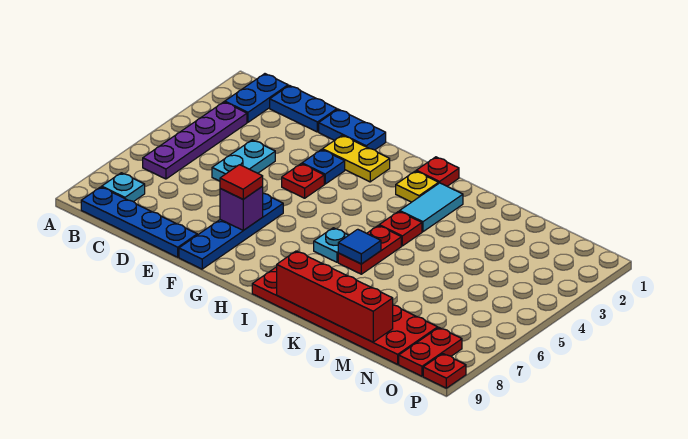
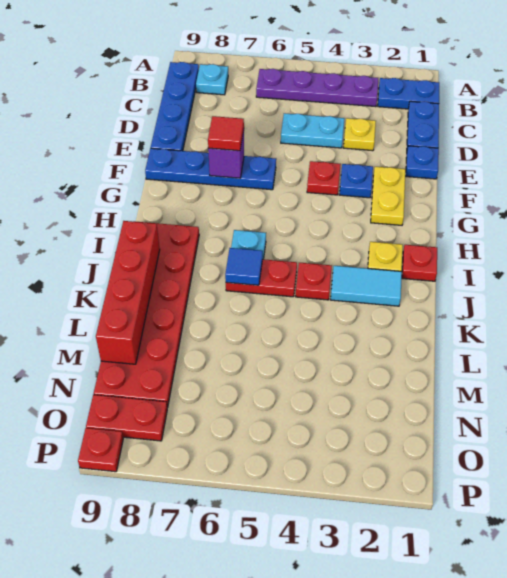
none -> yellow plate D3 level 1
blue plate E1:F1 level 1 -> blue plate E1 level 1

